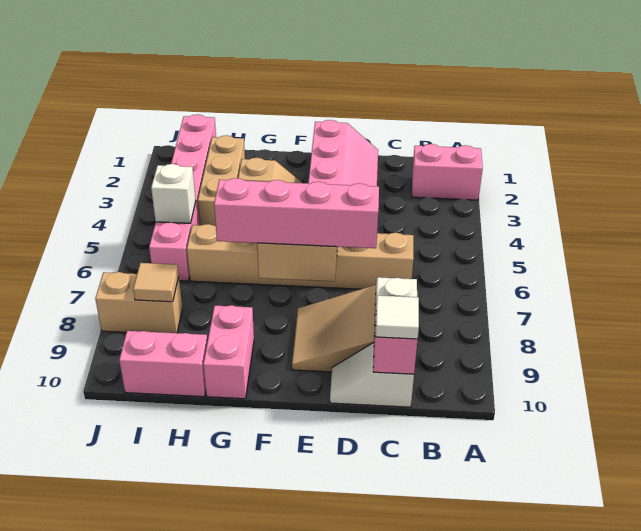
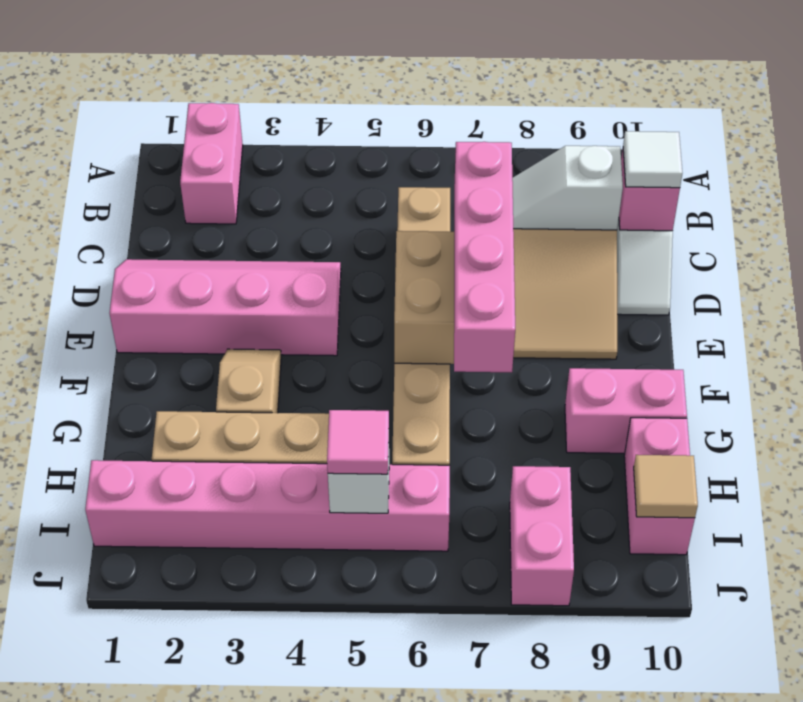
none -> pink tile I5 level 3
tan brick I8:J8 level 1 -> pink brick I8:J8 level 1
tan tile I8 level 2 -> tan tile I10 level 2

